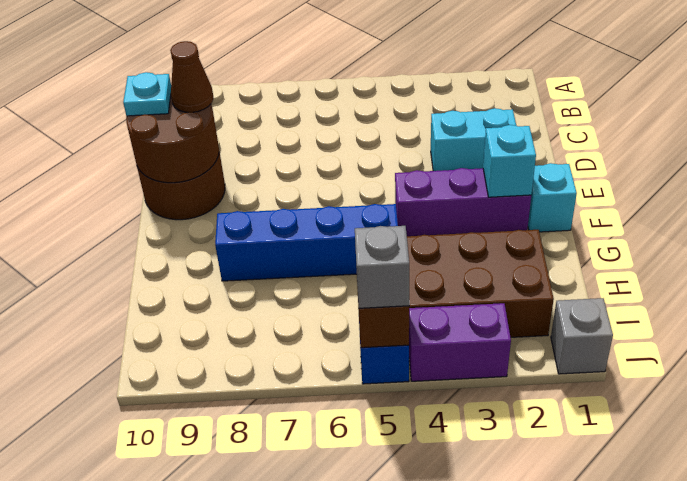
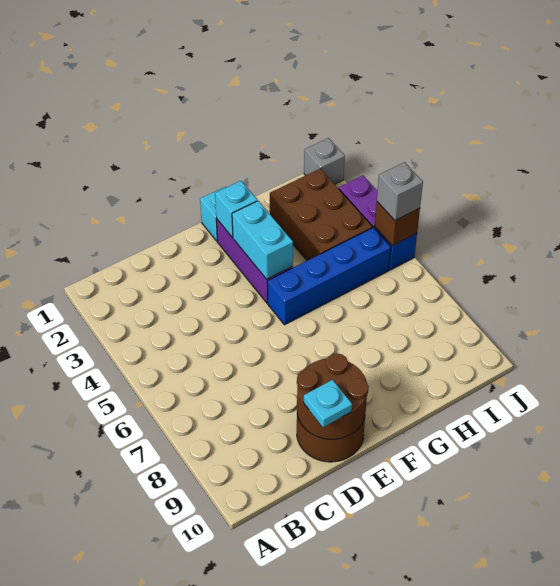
cyan brick D2:D3 level 1 -> cyan brick F3:F4 level 2
brown cone D9 level 3 -> none
blue brick G5:G8 level 1 -> blue brick F5:I5 level 1

